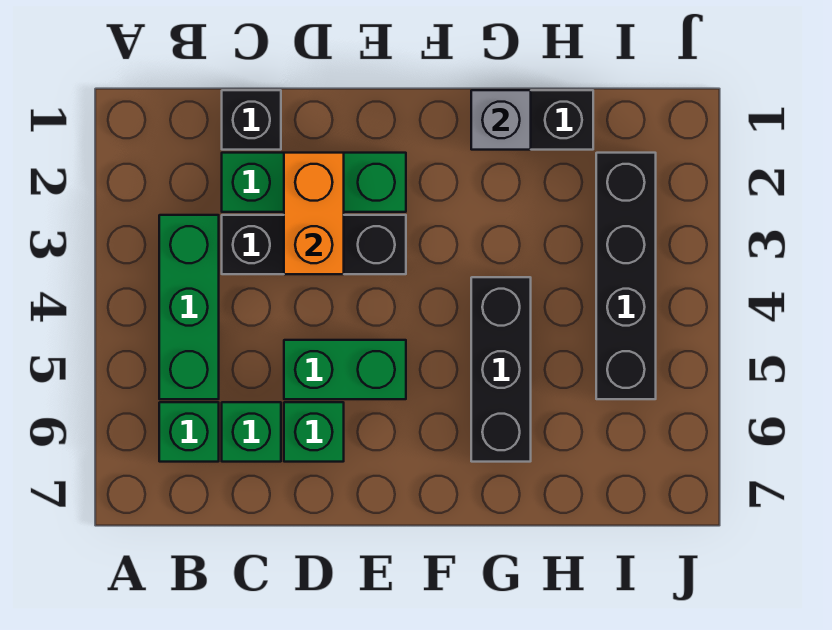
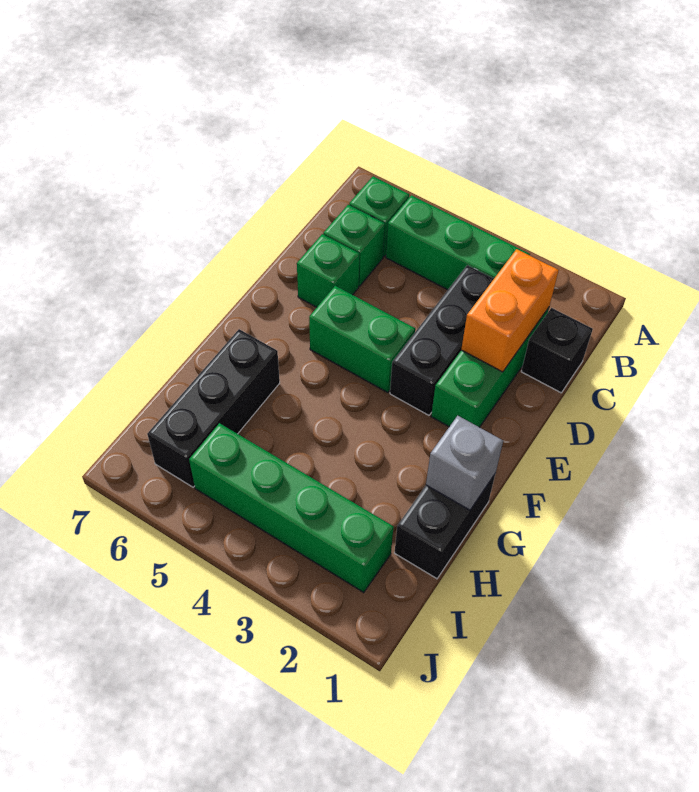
orange brick D2:D3 level 2 -> orange brick C2:D2 level 2
green brick D5:E5 level 1 -> green brick E4:E5 level 1
black brick G4:G6 level 1 -> black brick G6:I6 level 1
black brick I2:I5 level 1 -> green brick I2:I5 level 1

